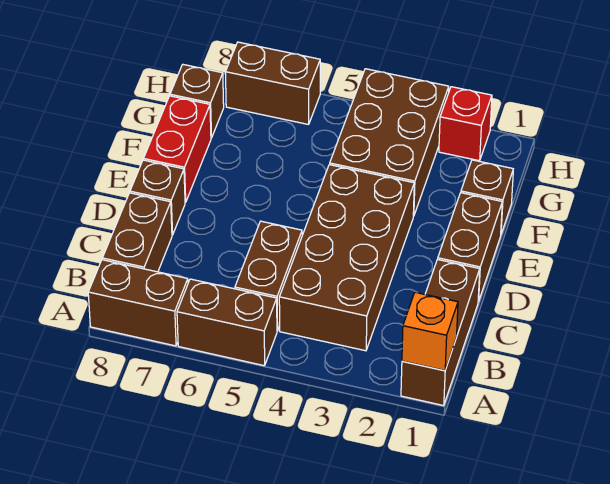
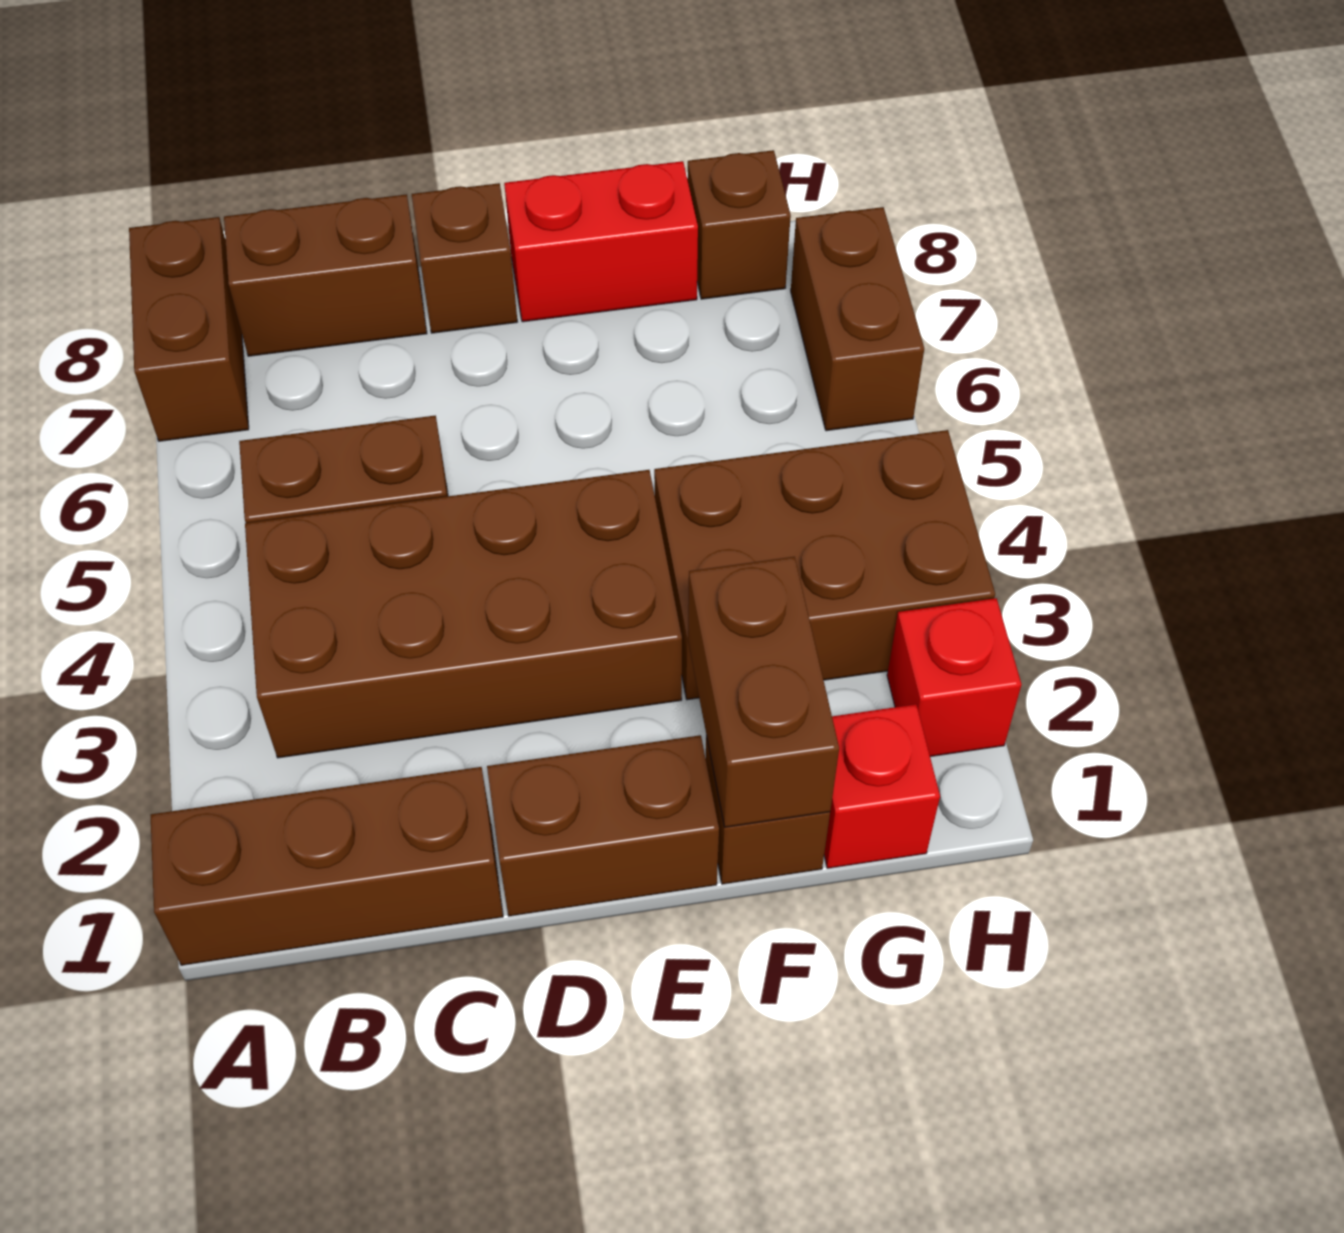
orange brick A1 level 2 -> none
brown brick A5:A6 level 1 -> brown brick F1:F2 level 2
none -> red brick G1 level 1

